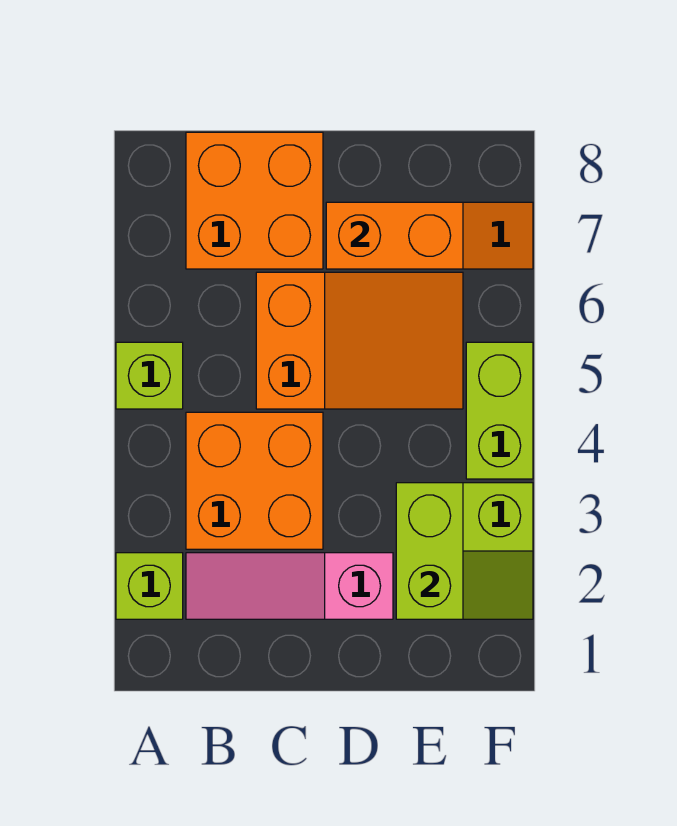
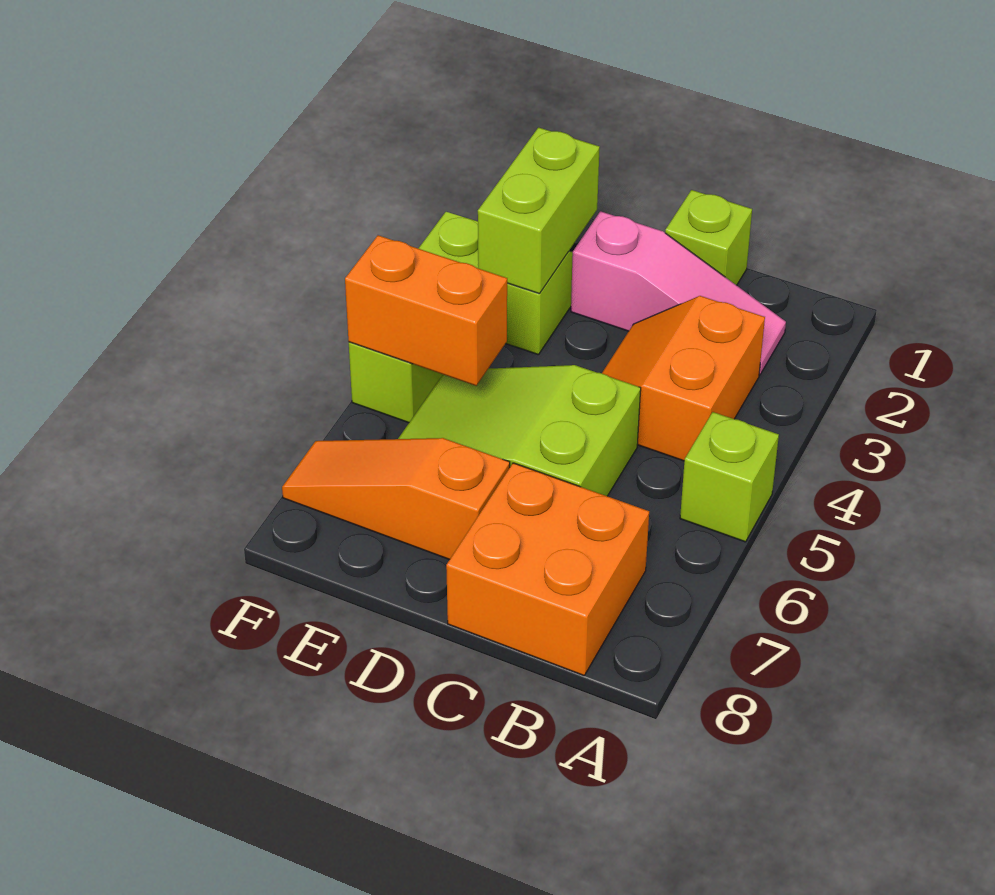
lime brick A2 level 1 -> lime brick C1 level 1
orange brick B3:C4 level 1 -> orange slope B3:C4 level 1 top B
orange slope C5:E6 level 1 top C -> lime slope C5:E6 level 1 top C
orange brick D7:E7 level 2 -> orange brick E5:F5 level 2

